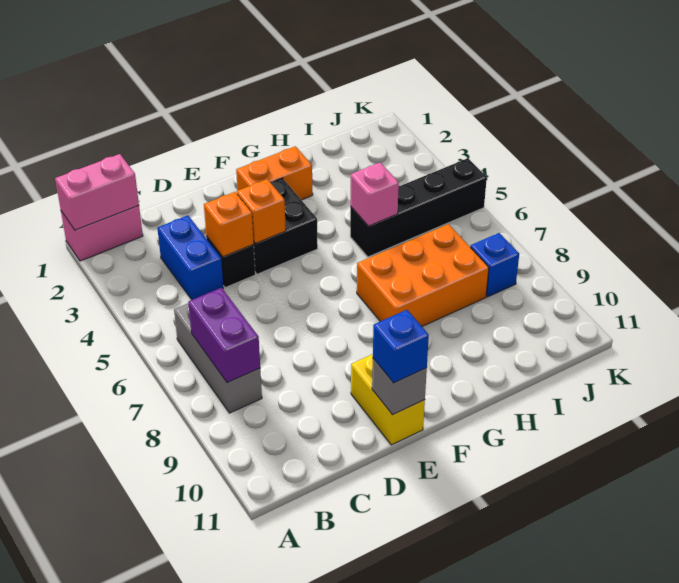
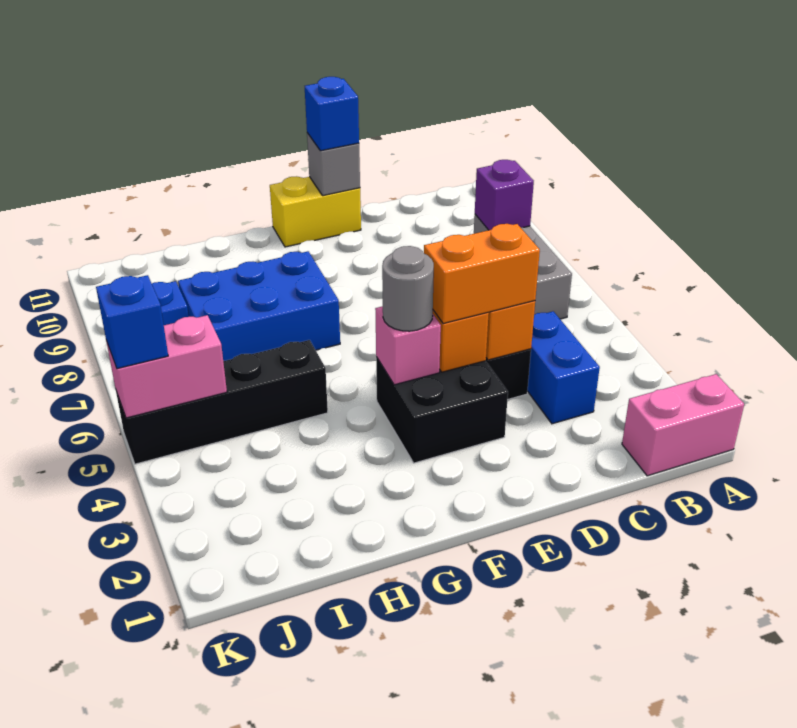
pink brick A1:B1 level 2 -> pink brick J5:K5 level 2
purple brick B7:B8 level 2 -> purple brick B8 level 2
yellow brick E10:E11 level 1 -> yellow brick E11:F11 level 1
orange brick F2:G2 level 1 -> orange brick D4:E4 level 3
none -> grey round brick F4 level 3
orange brick G7:I8 level 1 -> blue brick G7:I8 level 1
pink brick H5 level 2 -> pink brick F4 level 2
none -> blue brick K5 level 3

